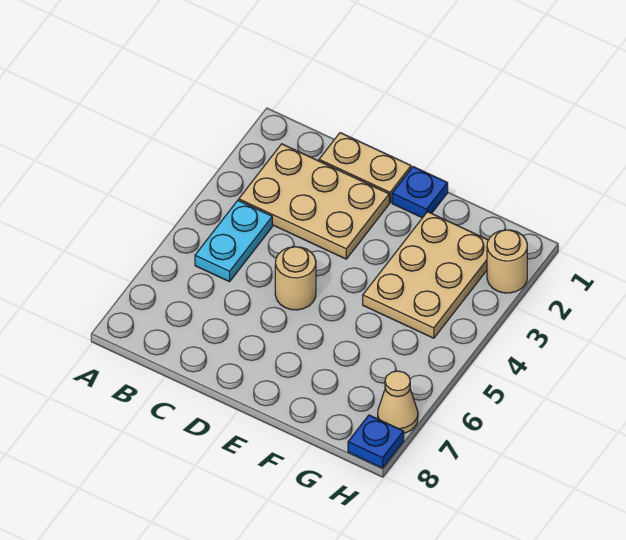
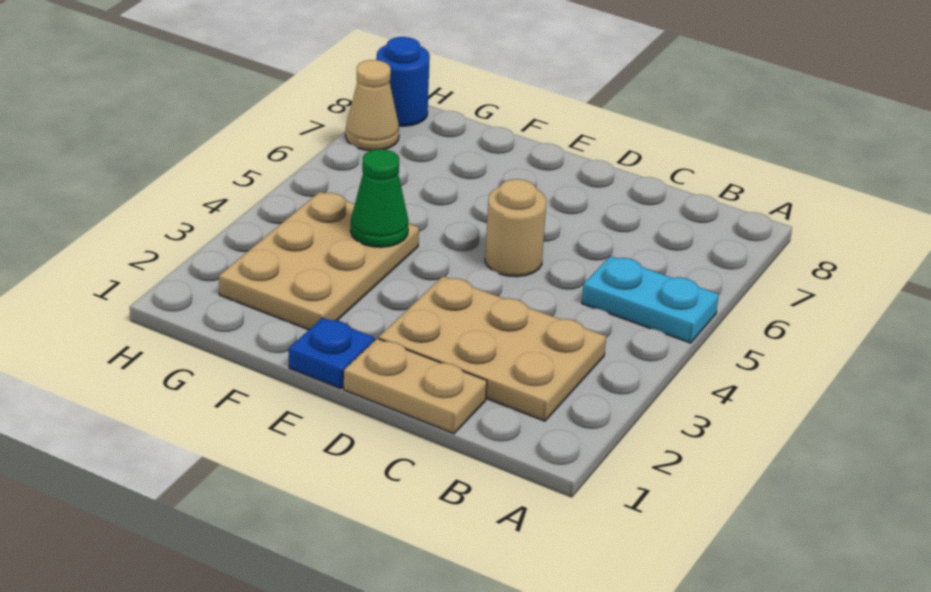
cyan plate B4:B5 level 1 -> cyan plate A5:B5 level 1
none -> green cone F4 level 2
tan round brick H2 level 1 -> none
blue plate H8 level 1 -> blue round brick H8 level 1

